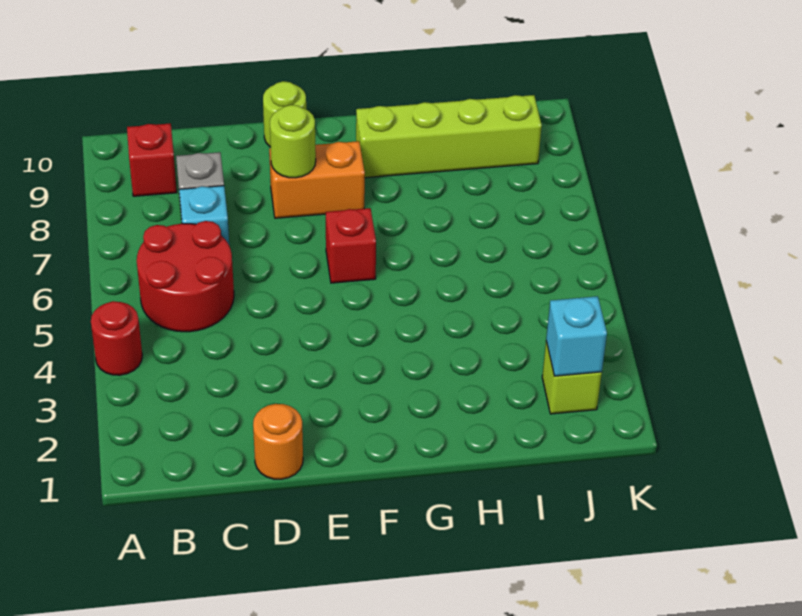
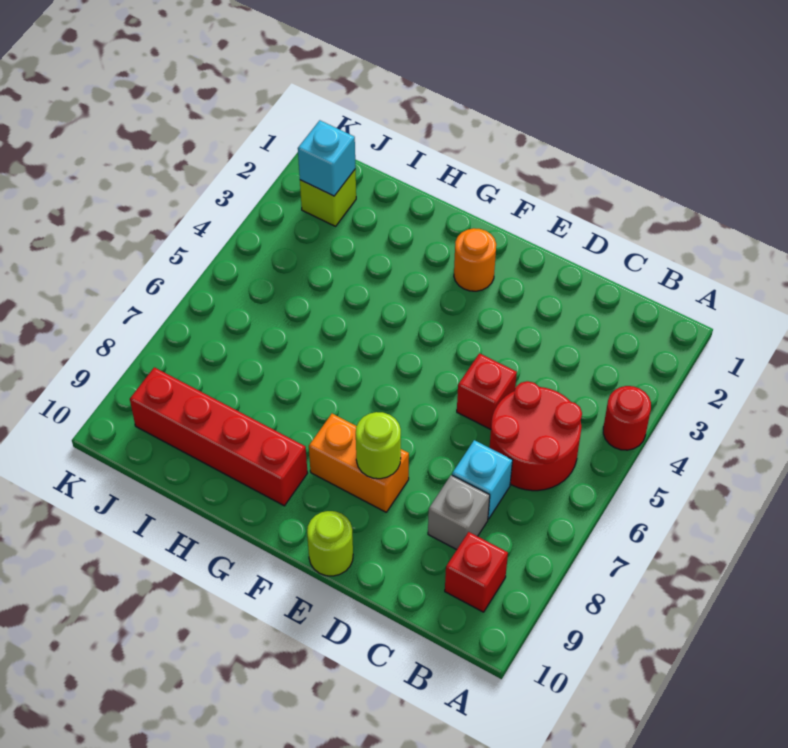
orange round brick D1 level 1 -> orange round brick F2 level 1
red brick F6 level 1 -> red brick D5 level 1
lime brick G9:J9 level 1 -> red brick G9:J9 level 1

